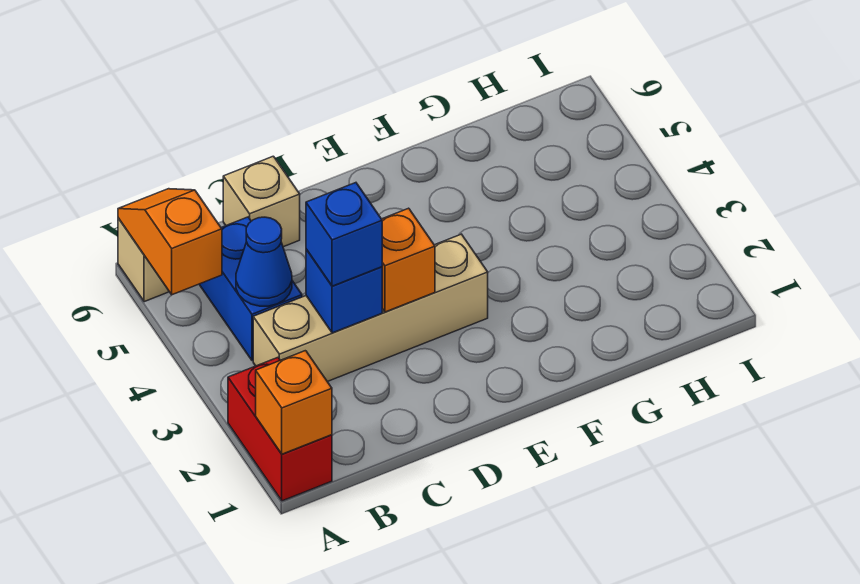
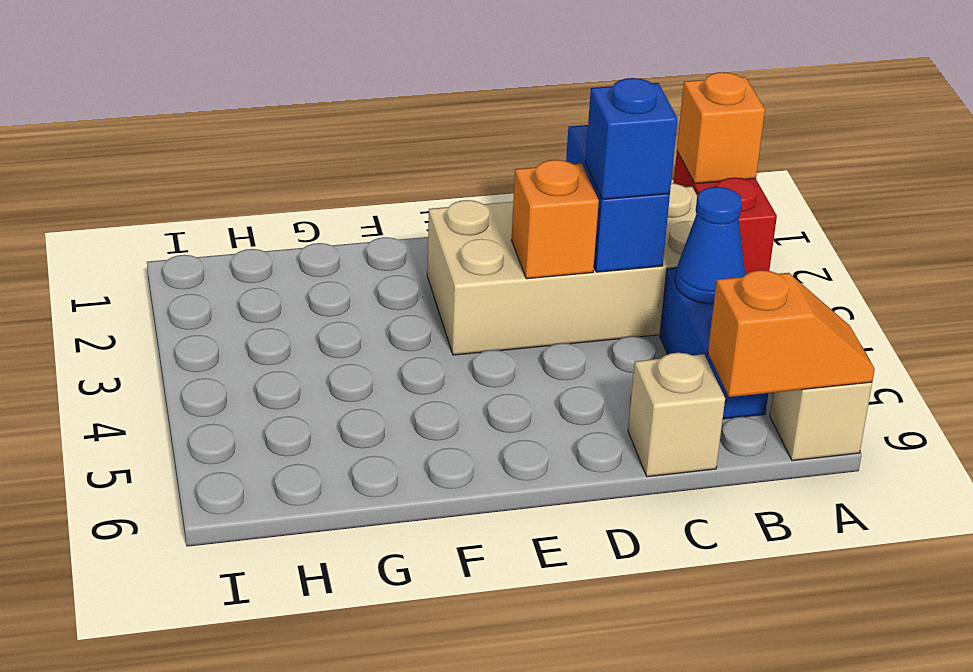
orange slope A5:A6 level 2 top 5 -> orange slope A6:B6 level 2 top B
tan brick B3:E3 level 1 -> tan brick B2:E3 level 1
blue brick C3 level 2 -> blue brick C2:C3 level 2

